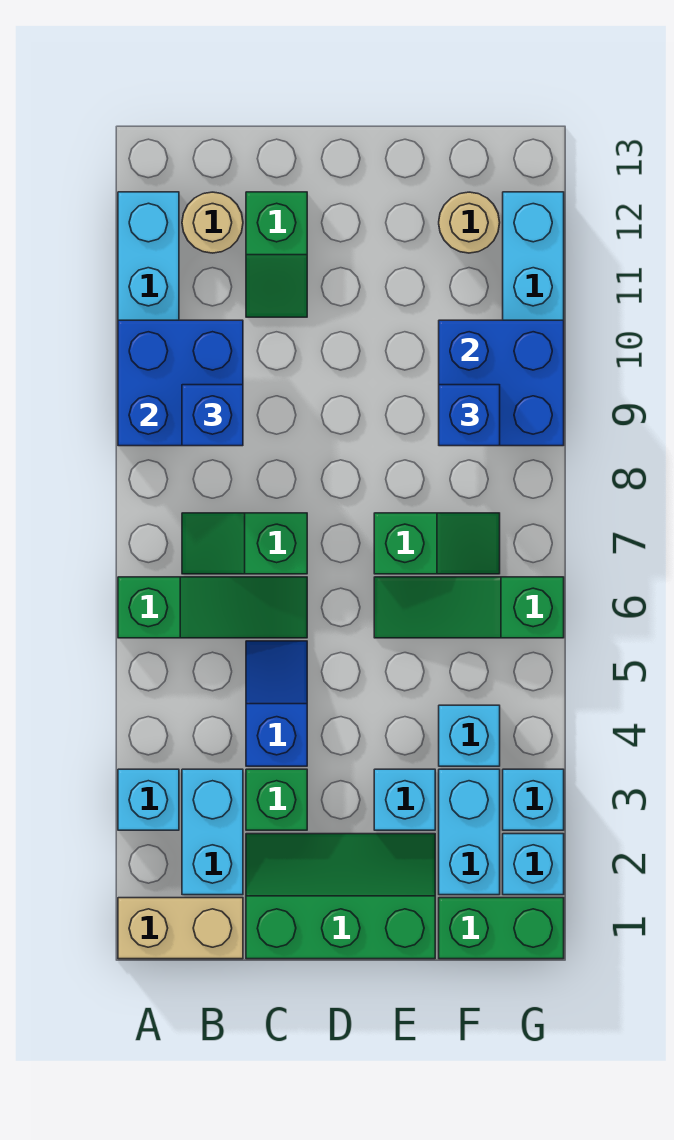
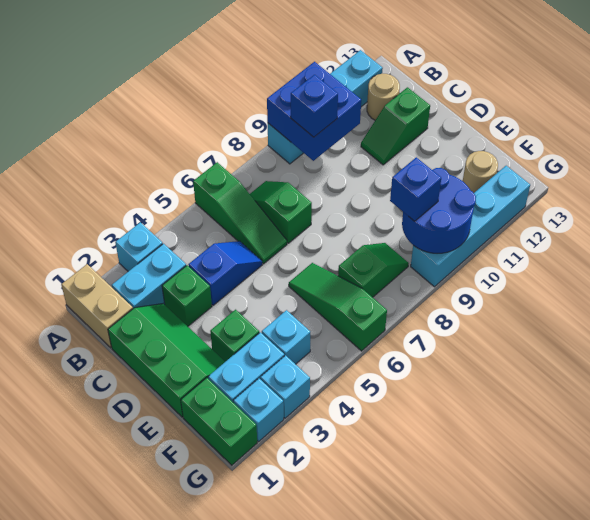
cyan brick E3 level 1 -> green brick E3 level 1
green slope E7:F7 level 1 top E -> green slope F7:F8 level 1 top 7
blue brick F9:G10 level 2 -> blue round brick F9:G10 level 2

